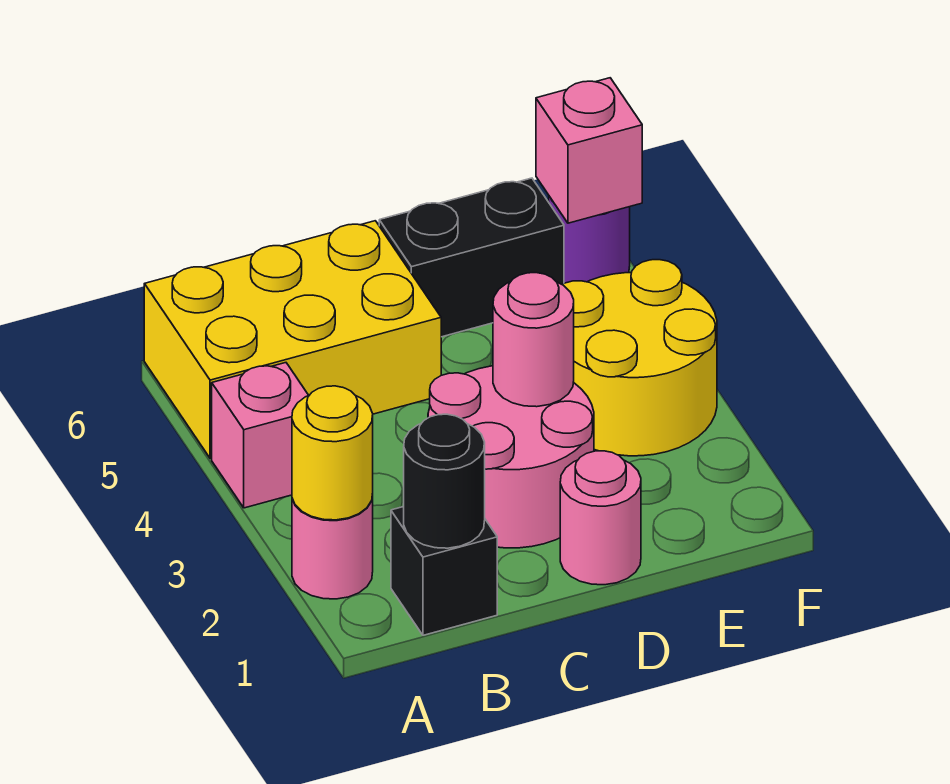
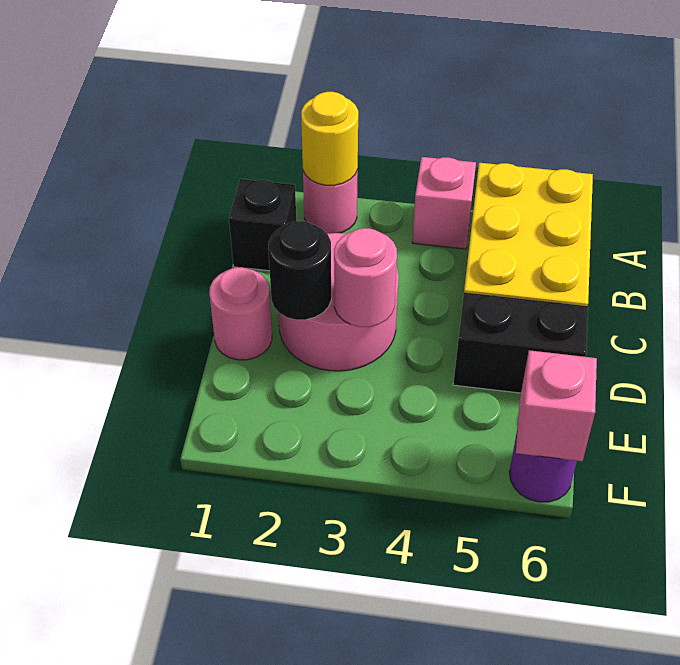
black round brick B1 level 2 -> black round brick D2 level 2
black brick D6:E6 level 1 -> black brick D5:D6 level 1
yellow round brick E3:F4 level 1 -> none

